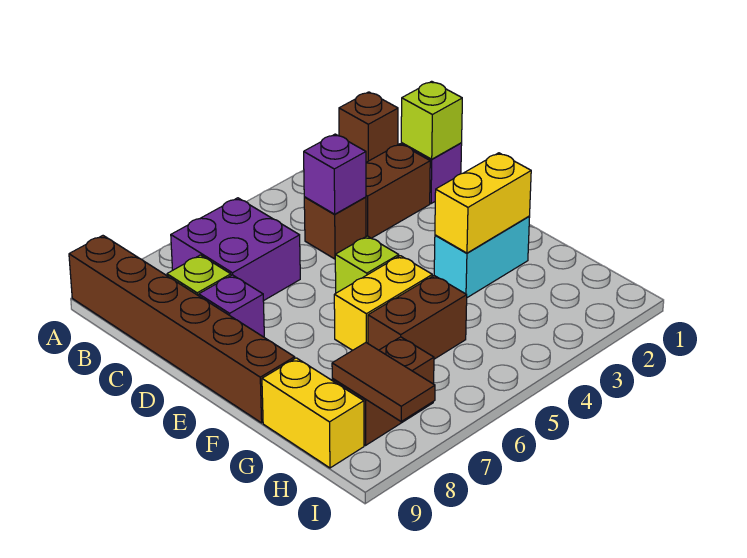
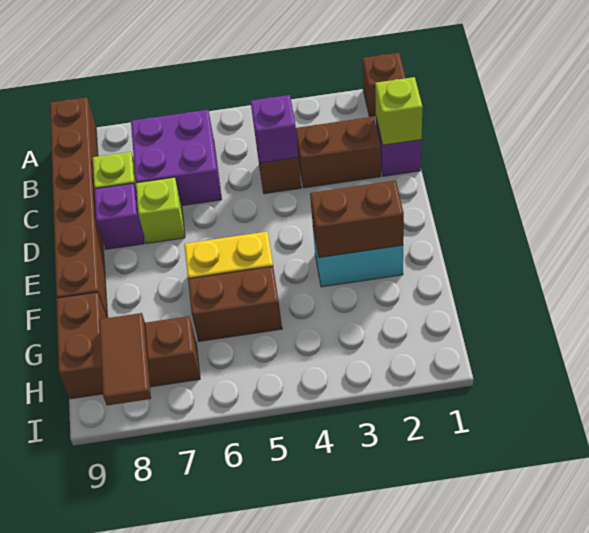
lime brick E5 level 1 -> lime brick D7 level 1
yellow brick F2:F3 level 2 -> brown brick F2:F3 level 2
yellow brick G9:H9 level 1 -> brown brick G9:H9 level 1

